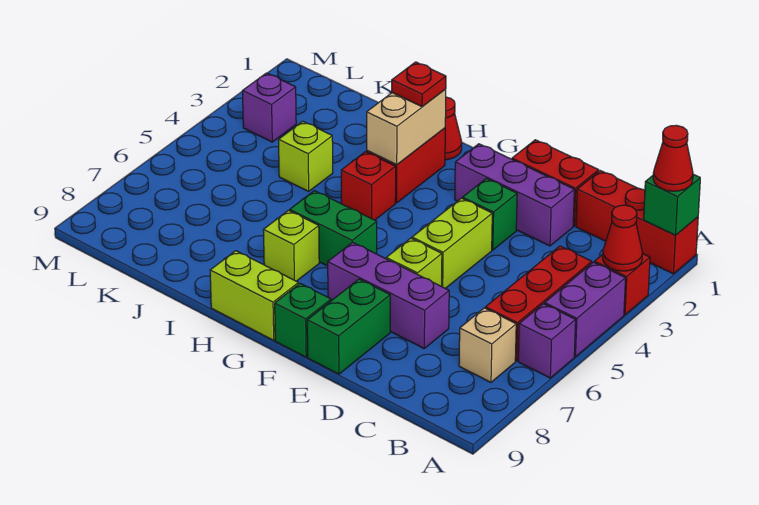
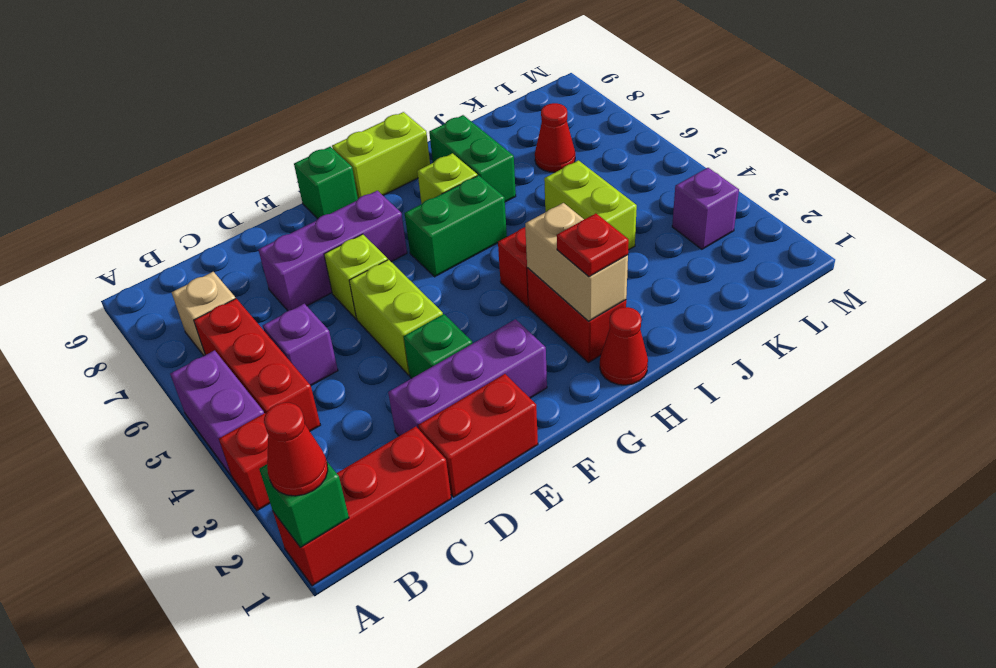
red cone A3 level 2 -> red cone K7 level 1
purple brick A6 level 1 -> purple brick C5 level 1
green brick E8:E9 level 1 -> green brick I7:I8 level 1
lime brick J4 level 1 -> lime brick J4:J5 level 1

